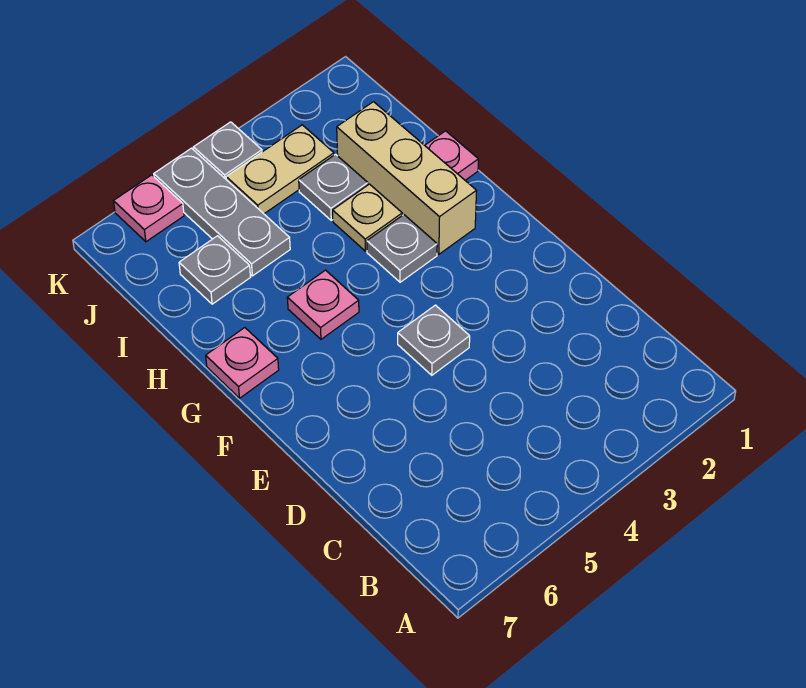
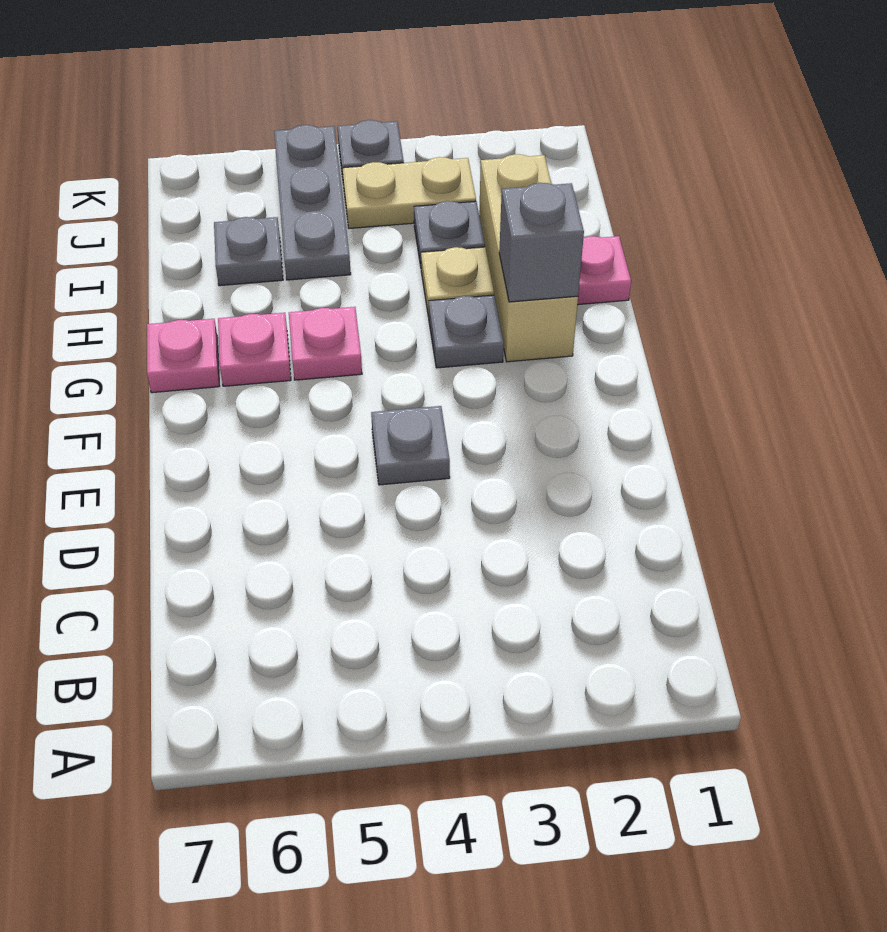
none -> grey brick G2 level 2
pink plate K6 level 1 -> pink plate G6 level 1

